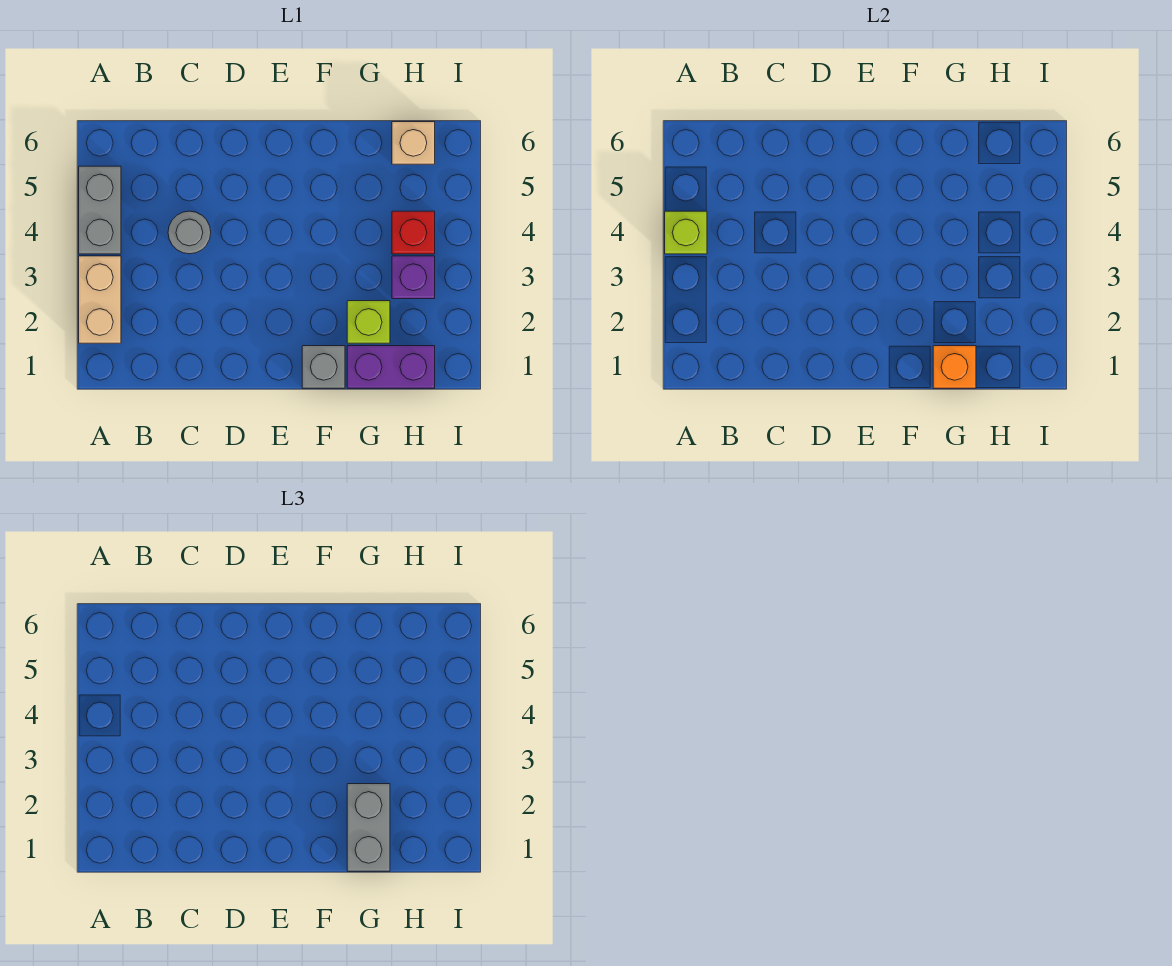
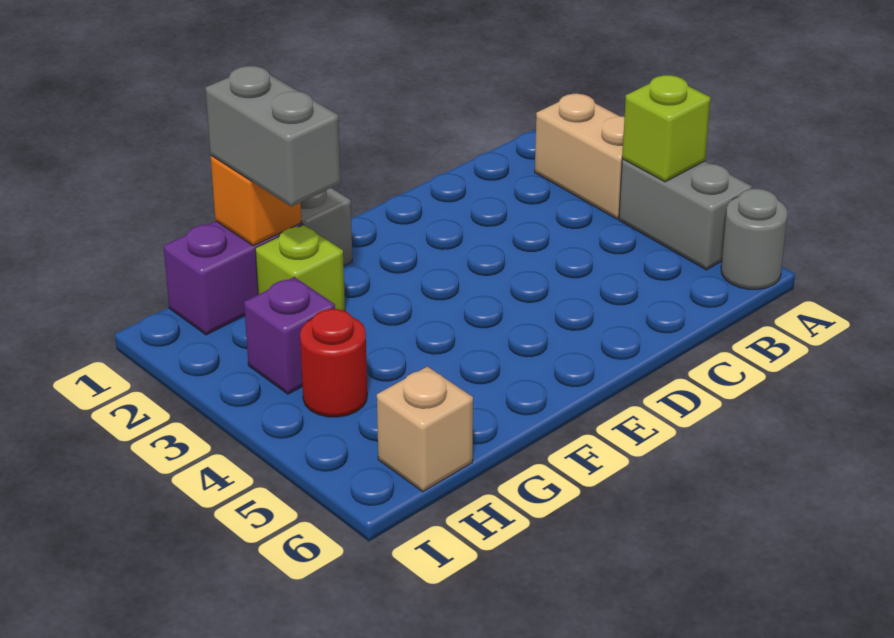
grey round brick C4 level 1 -> grey round brick A6 level 1
red brick H4 level 1 -> red round brick H4 level 1

